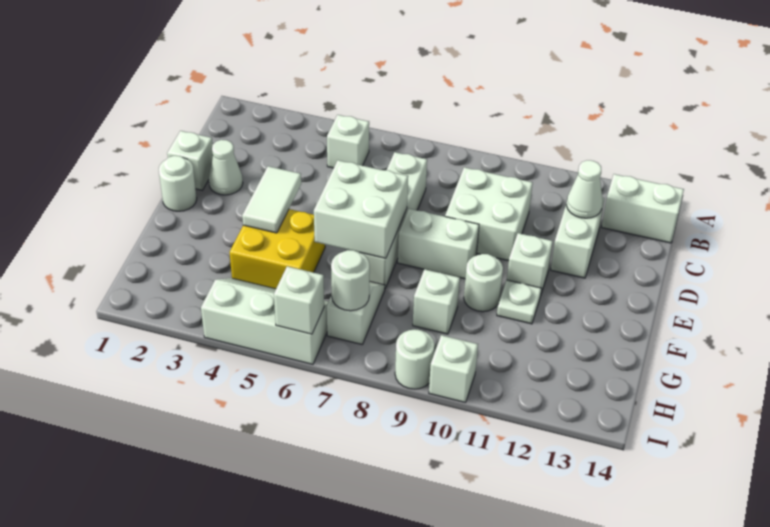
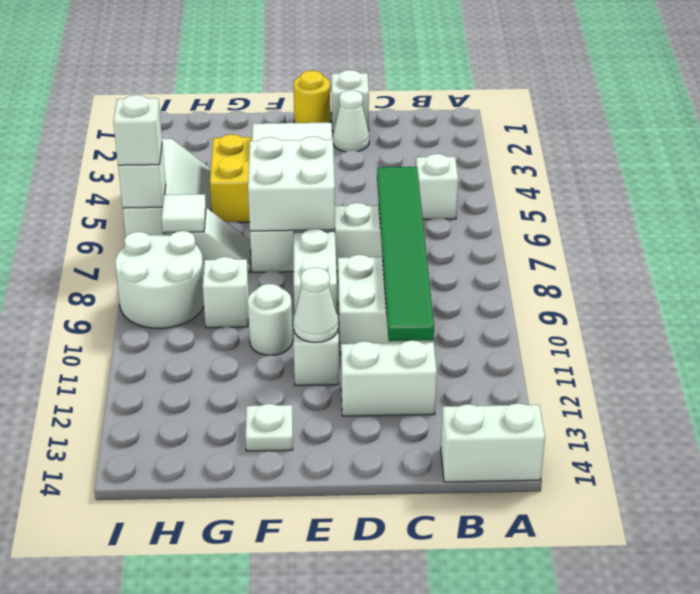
white brick B13:B14 level 1 -> white brick A14:B14 level 1
none -> green tile C6:C11 level 2
white cone C12 level 2 -> white cone E11 level 2
white round brick E1 level 1 -> yellow round brick E1 level 1
white plate F11 level 1 -> white plate F13 level 1
white round brick H7 level 2 -> white tile H7 level 2
white round brick I9 level 1 -> white round brick H8:I9 level 1
white brick I10 level 1 -> white brick I6 level 3

